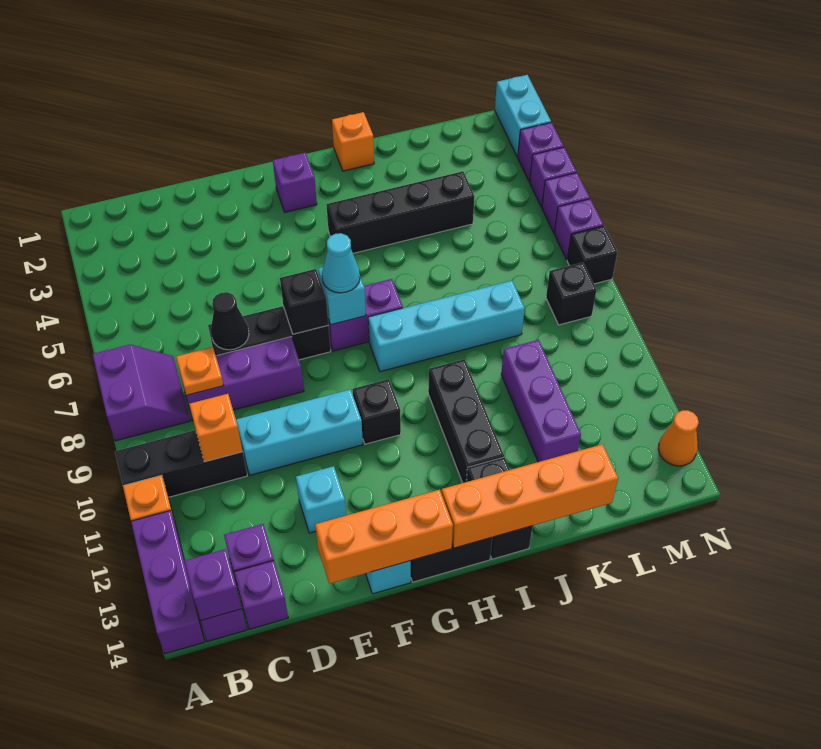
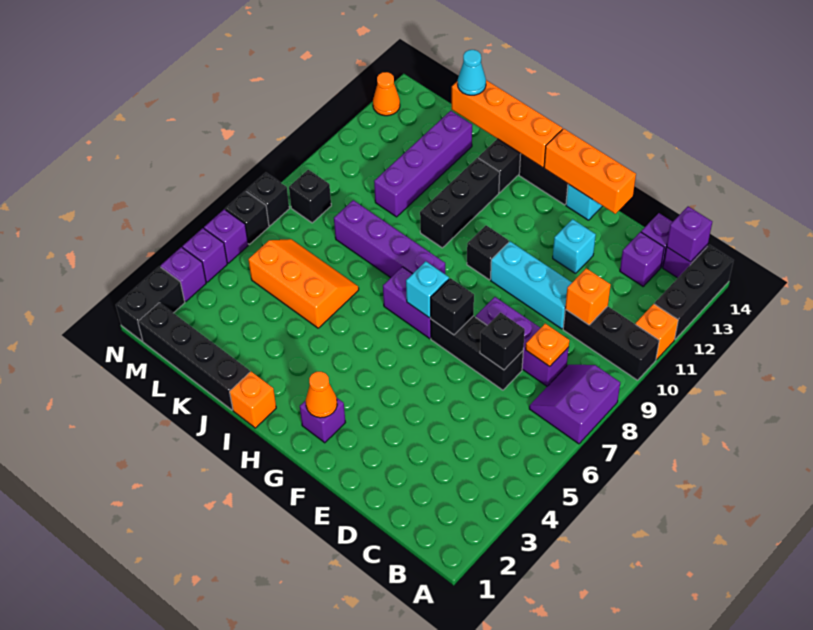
purple brick A12:A14 level 1 -> black brick A12:A14 level 1
black cone D7 level 2 -> black brick D7 level 2
none -> orange cone G2 level 2
cyan cone G7 level 3 -> cyan cone K14 level 3
black brick H4:K4 level 1 -> black brick J1:M1 level 1
cyan brick H8:K8 level 1 -> purple brick H8:K8 level 1
none -> orange slope J5:L6 level 1 top 5
purple brick K10:K12 level 1 -> purple brick K10:K13 level 1
cyan brick N1:N2 level 1 -> black brick N1:N2 level 1
purple brick N6 level 1 -> black brick N6 level 1

